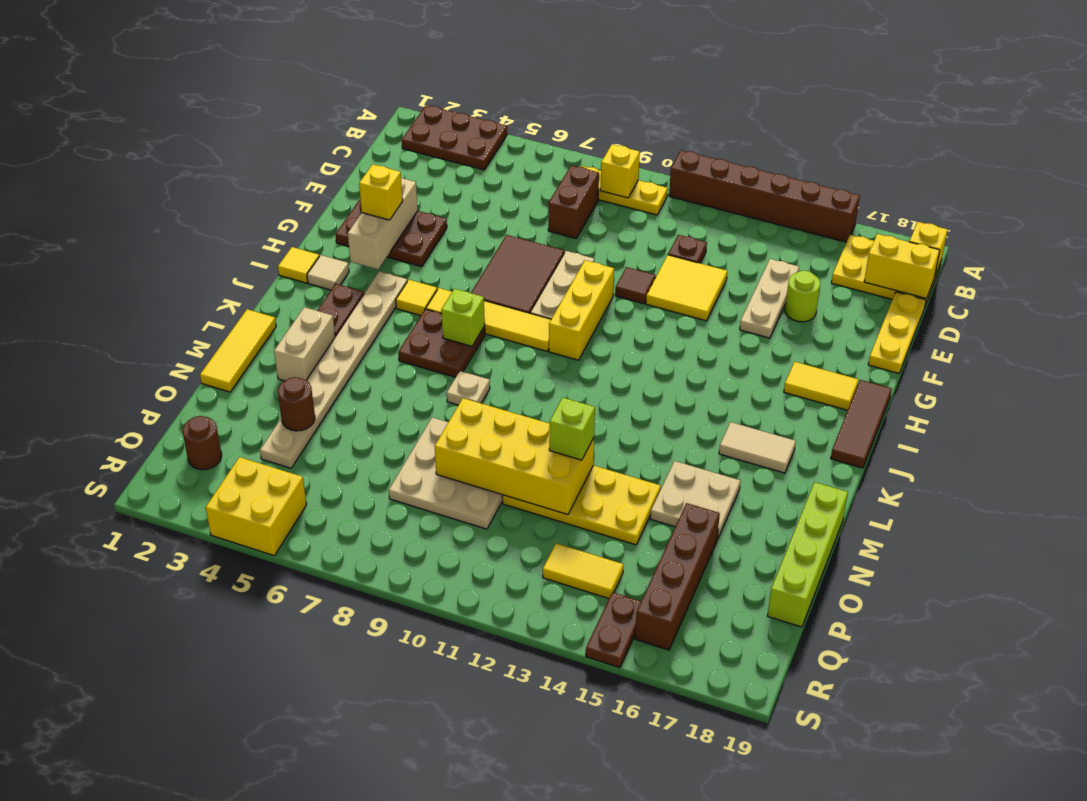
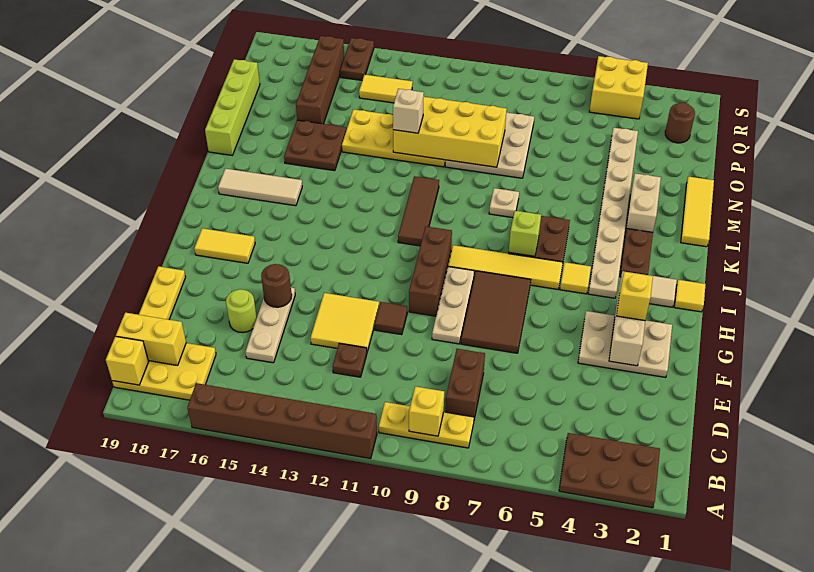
brown plate F2:G4 level 1 -> tan plate F2:G4 level 1
yellow brick G10:I10 level 1 -> brown brick G10:I10 level 1
brown tile H19:J19 level 1 -> brown tile J11:L11 level 1
tan tile K16:K17 level 1 -> tan tile K16:K18 level 1
tan plate M15:N16 level 1 -> brown plate M15:N16 level 1
lime brick N12 level 3 -> tan brick N12 level 3
brown round brick O4 level 2 -> brown round brick F15 level 2

